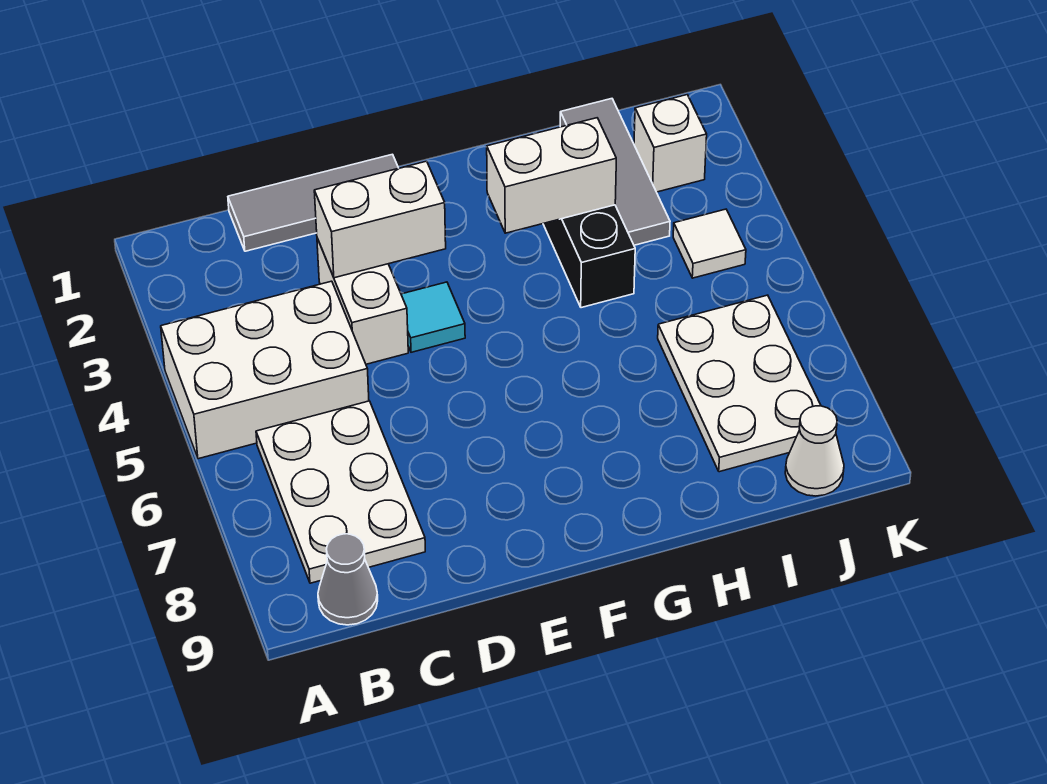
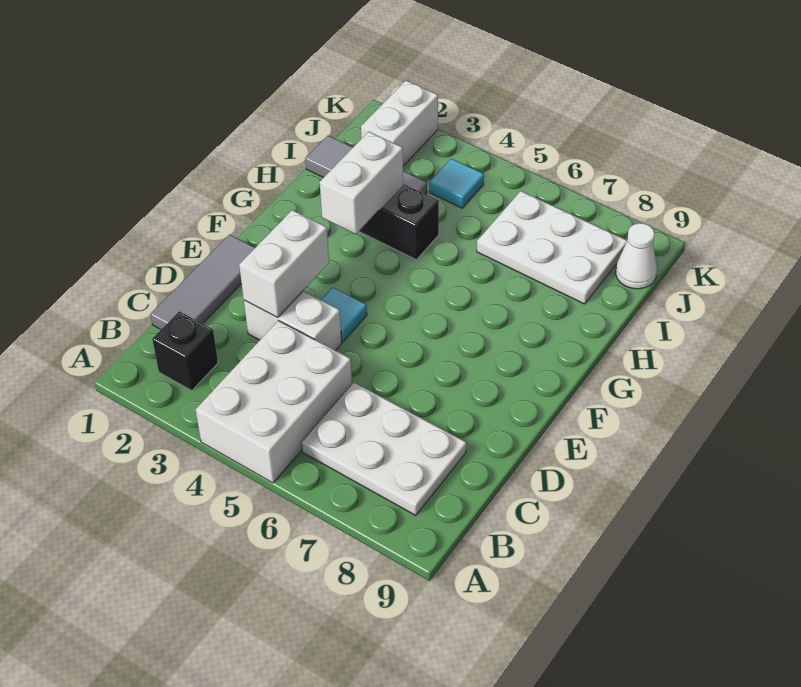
none -> black brick B2 level 1
grey cone B9 level 1 -> none
white brick J2 level 1 -> white brick J2:K2 level 1
white tile J4 level 1 -> cyan tile J4 level 1

